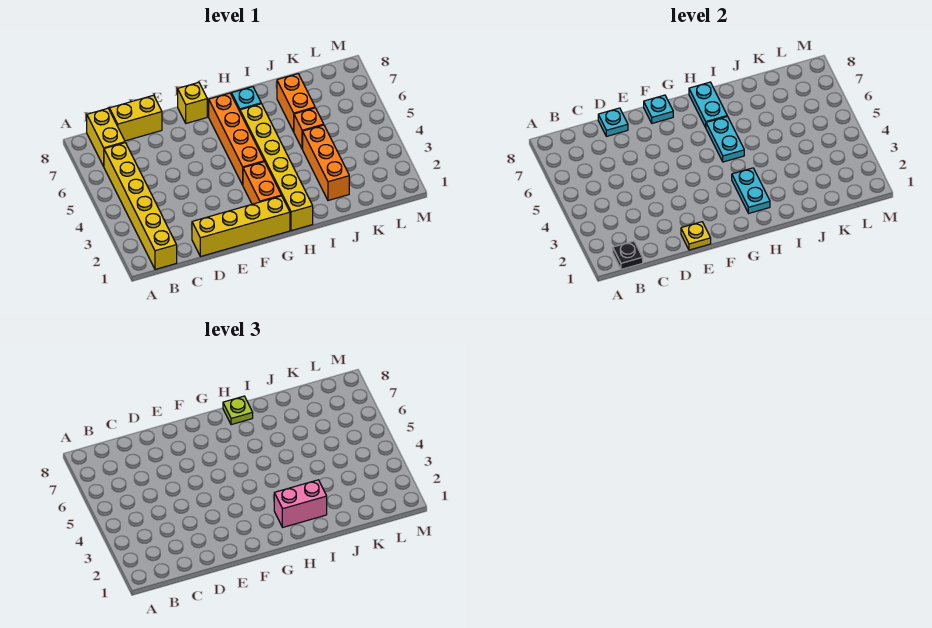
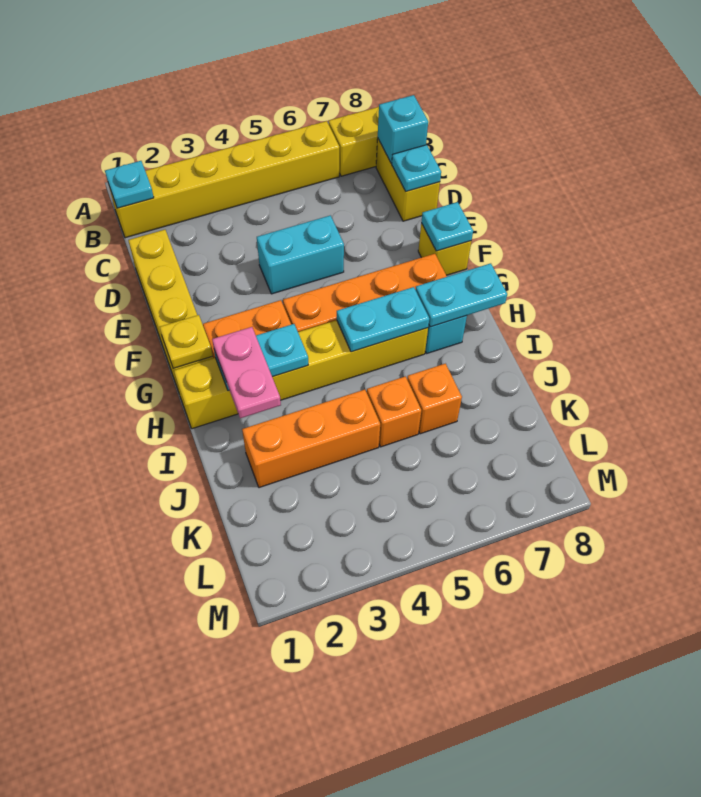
black plate B1 level 2 -> cyan plate B1 level 2
none -> cyan brick C8 level 2
yellow plate E1 level 2 -> yellow plate G1 level 2
none -> cyan brick E4:E5 level 1
pink brick H2:I2 level 3 -> pink plate H2:I2 level 3
lime plate H8 level 3 -> none
orange brick J6:J7 level 1 -> orange brick J6 level 1

